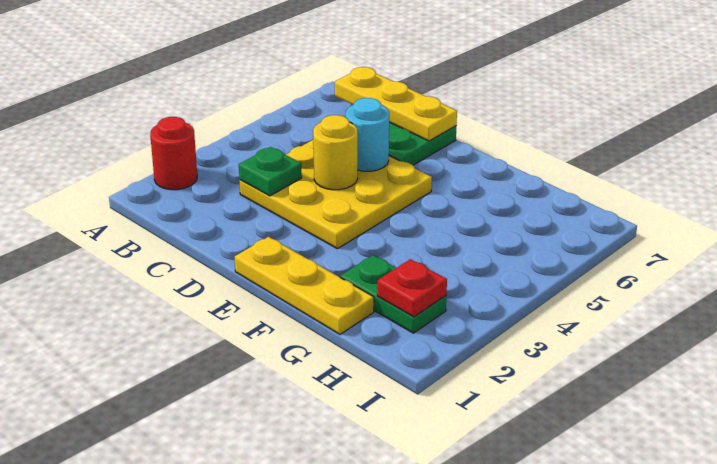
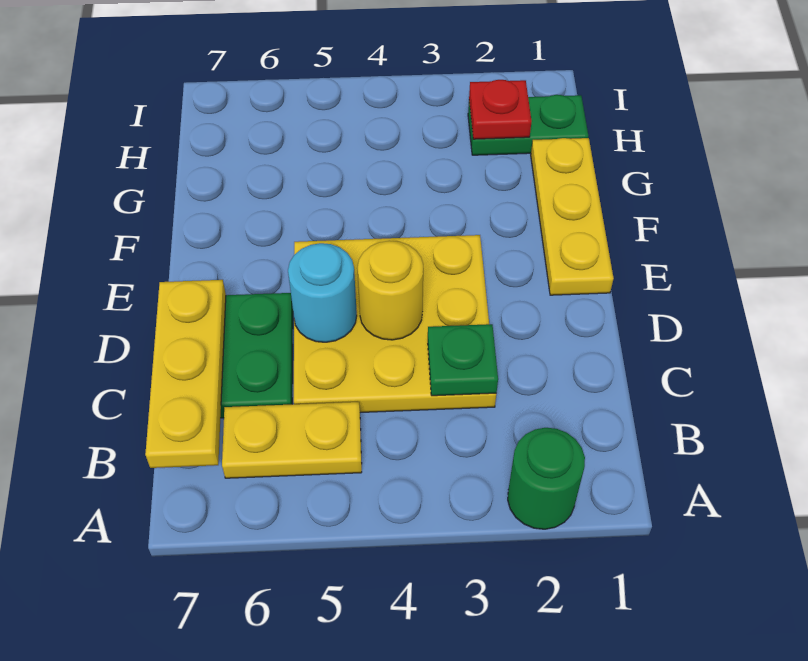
red round brick A2 level 1 -> green round brick A2 level 1
none -> yellow plate B5:B6 level 1
green plate G2:H2 level 1 -> green plate H1:H2 level 1

